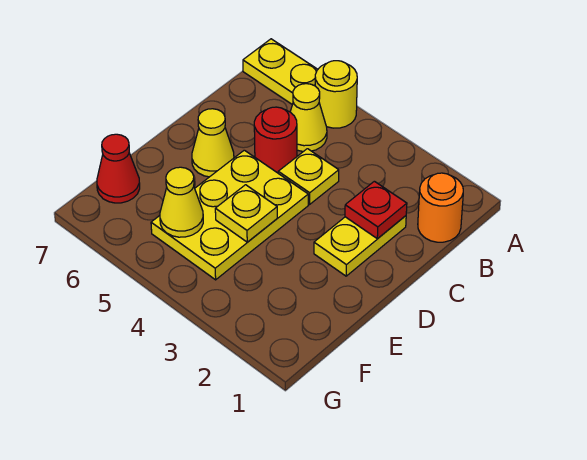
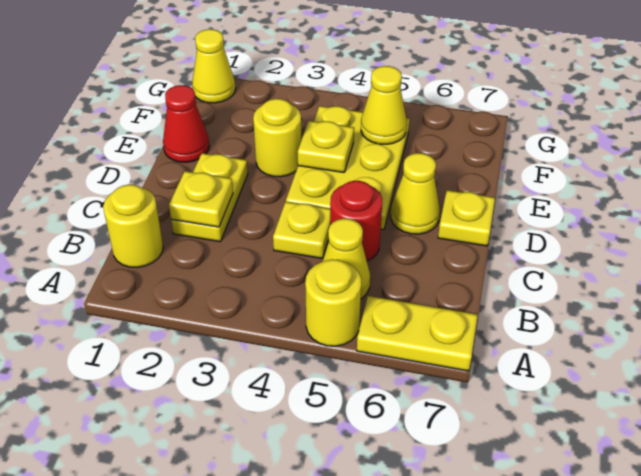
orange round brick B1 level 1 -> yellow round brick B1 level 1
red plate C2 level 2 -> yellow plate C2 level 2
none -> yellow plate D7 level 1
none -> yellow round brick E3 level 1
red cone F7 level 1 -> red cone E1 level 1
none -> yellow cone G1 level 1

